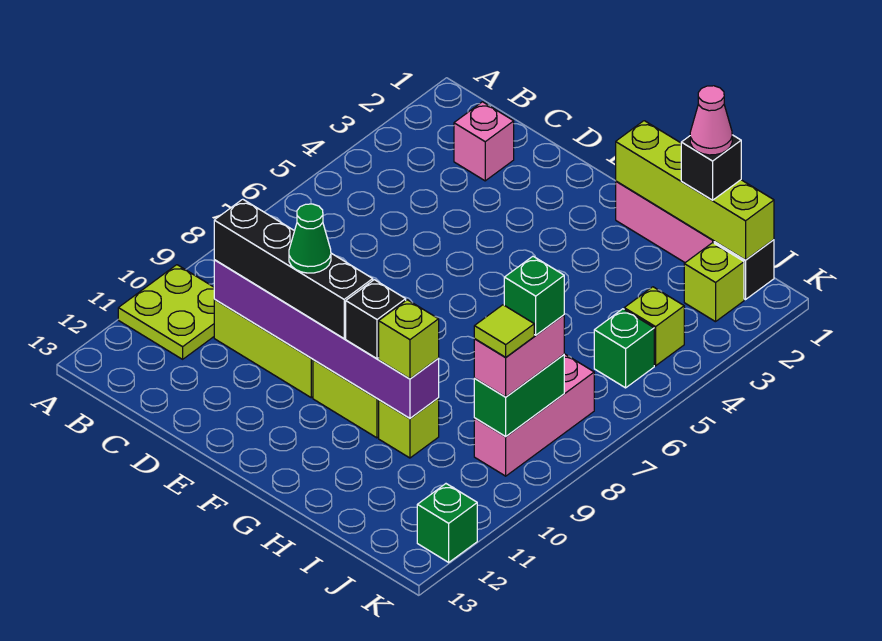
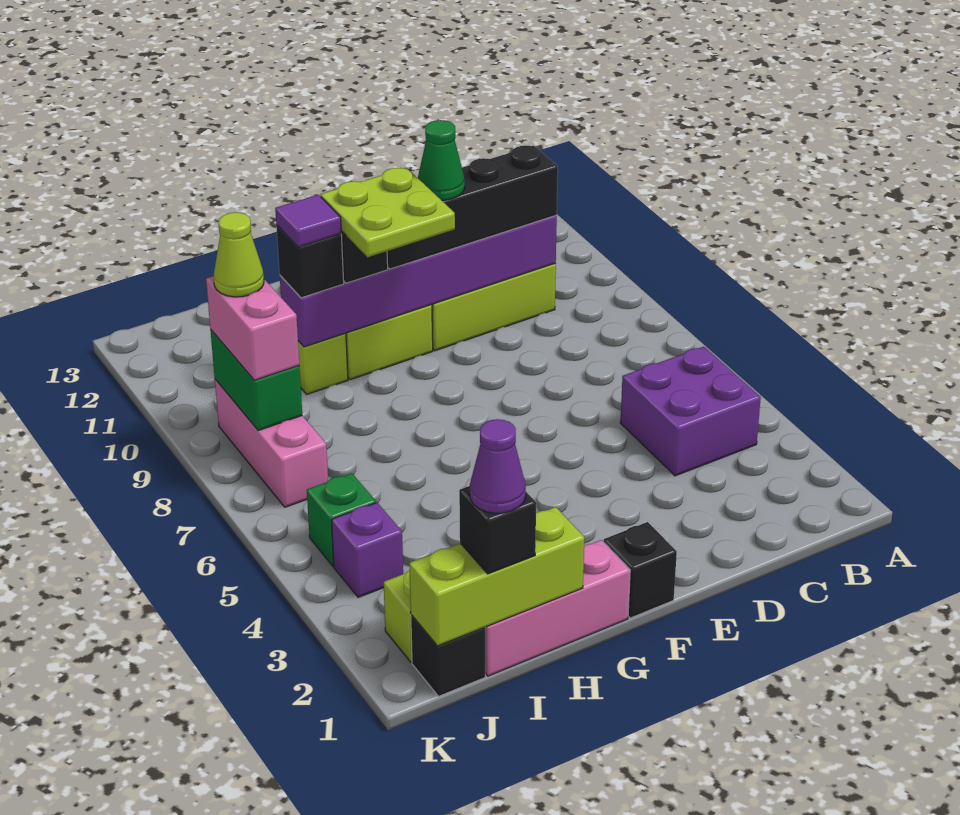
lime plate A10:B11 level 1 -> lime plate F9:G10 level 4
none -> purple brick B4:C5 level 1
pink brick C2 level 1 -> none
none -> black brick F1 level 1
lime brick G1:J1 level 2 -> lime brick H1:J1 level 2
lime brick H10 level 3 -> black brick H10 level 3
none -> purple tile H10 level 4
pink cone I1 level 4 -> purple cone I1 level 4
lime brick J4 level 1 -> purple brick J4 level 1
green brick J8 level 4 -> none
lime tile J9 level 4 -> lime cone J9 level 4
green brick K12 level 1 -> none

